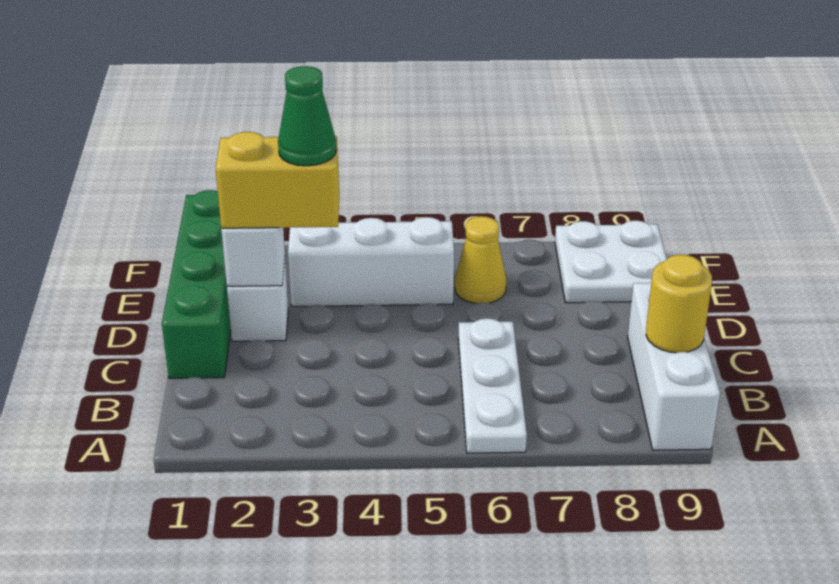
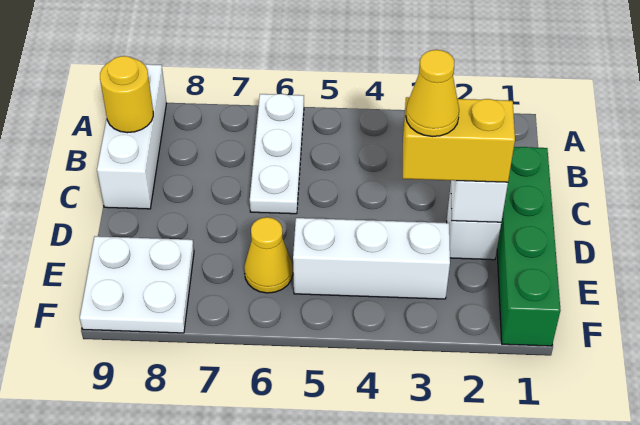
green cone D3 level 4 -> yellow cone D3 level 4

